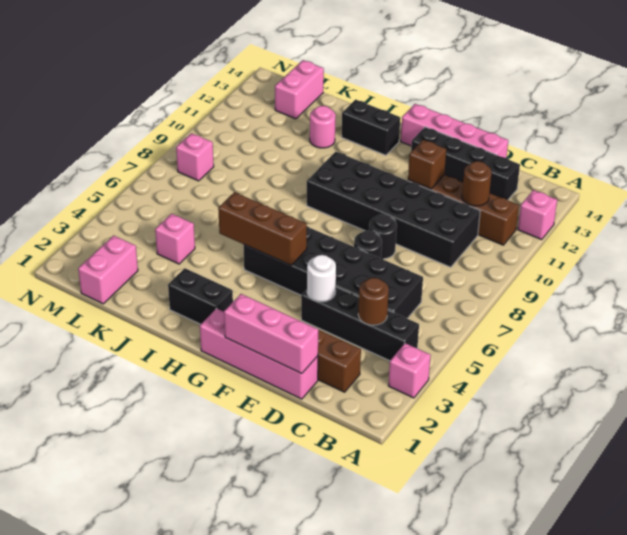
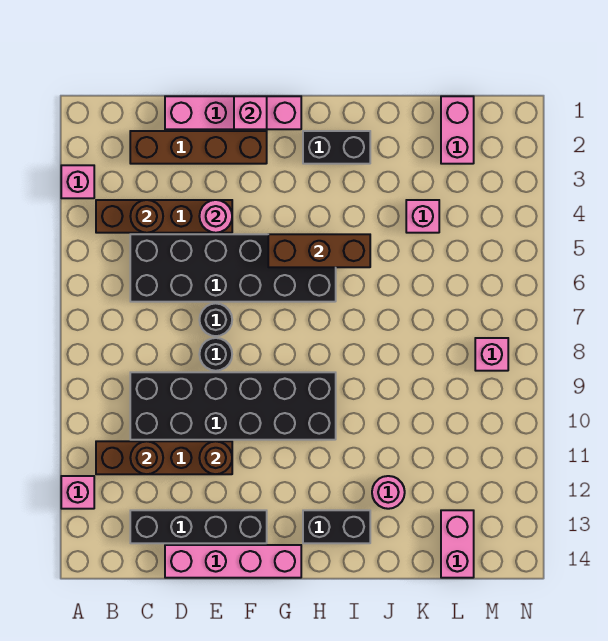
black brick B4:E4 level 1 -> brown brick B4:E4 level 1
pink brick D1:F1 level 2 -> pink brick F1 level 2
white round brick E4 level 2 -> pink round brick E4 level 2
brown brick E11 level 2 -> brown round brick E11 level 2

